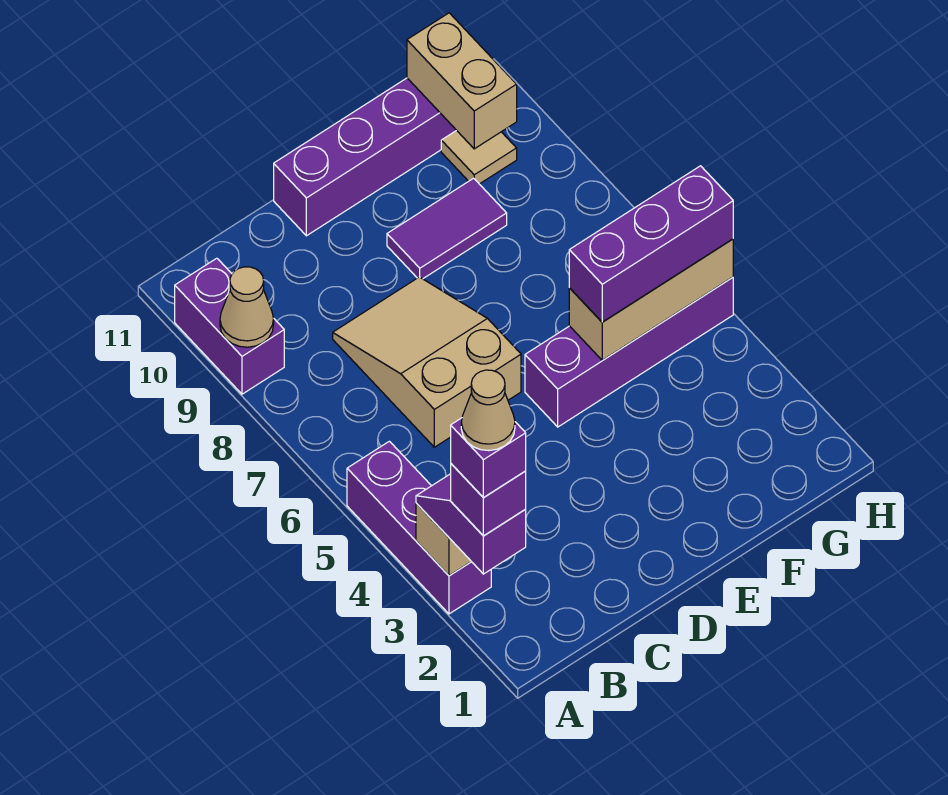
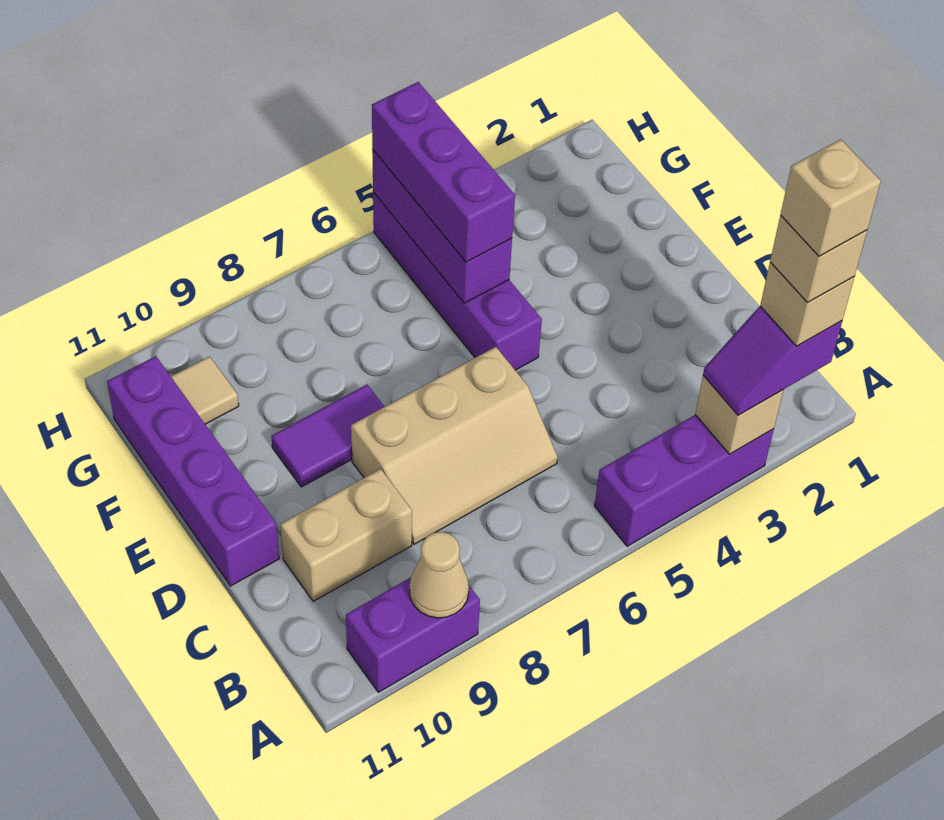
purple brick A2 level 4 -> tan brick A2 level 4
purple brick A2 level 5 -> tan brick A2 level 5
tan cone A2 level 6 -> tan brick A2 level 6
tan slope C6:D8 level 1 top 6 -> tan slope C6:D8 level 1 top D
purple tile E9:F9 level 1 -> purple tile E8:E9 level 1
tan brick F5:H5 level 2 -> purple brick F5:H5 level 2
tan brick G10:G11 level 2 -> tan brick C9:C10 level 1

